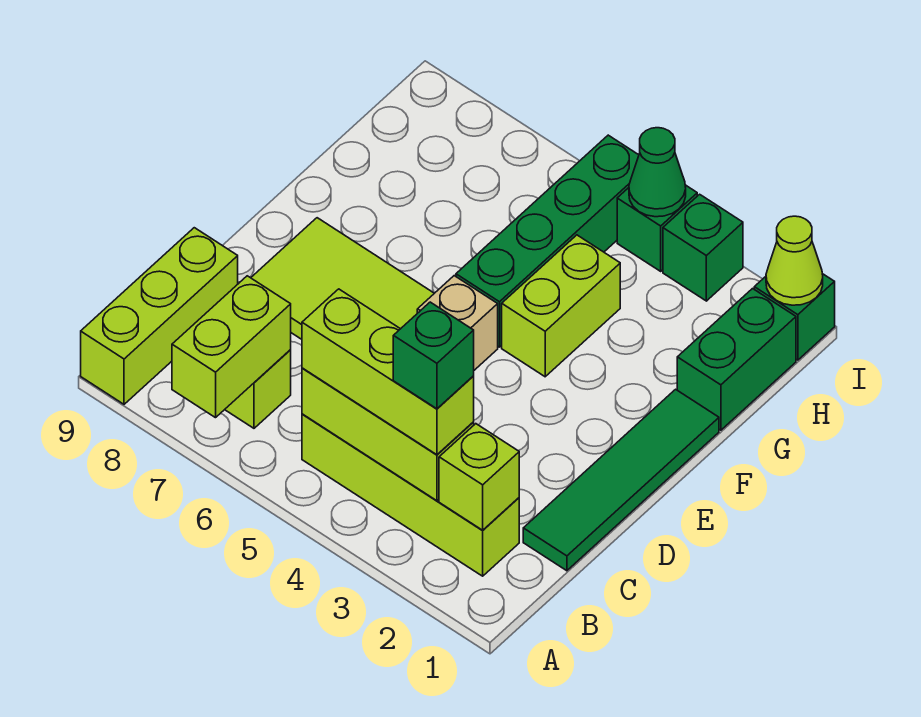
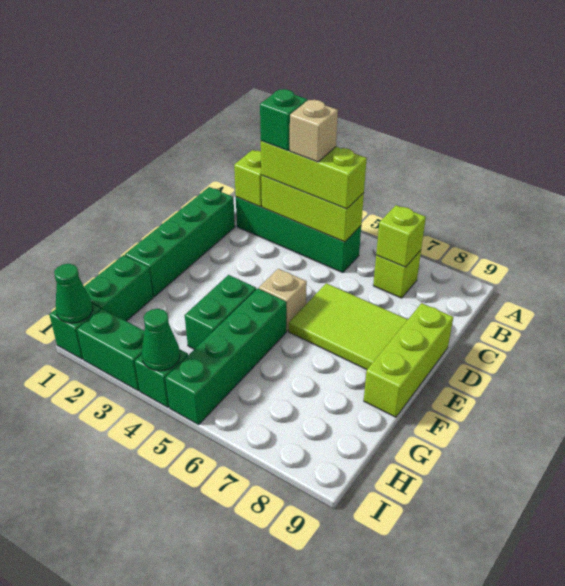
lime brick A7:B7 level 2 -> lime brick B7 level 2
lime brick A9:C9 level 1 -> lime brick D9:F9 level 1
lime brick B2:B5 level 1 -> green brick B2:B5 level 1
none -> tan brick B4 level 4
green tile C1:F1 level 1 -> green brick C1:F1 level 1
lime brick F4:G4 level 1 -> green brick F4:G4 level 1
lime cone I1 level 2 -> green cone I1 level 2
green brick I3 level 1 -> green brick I2:I3 level 1

